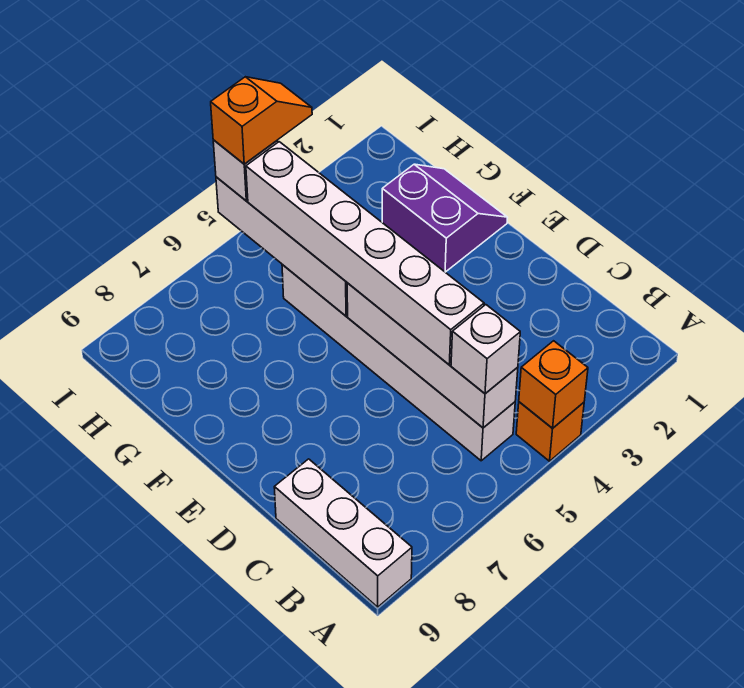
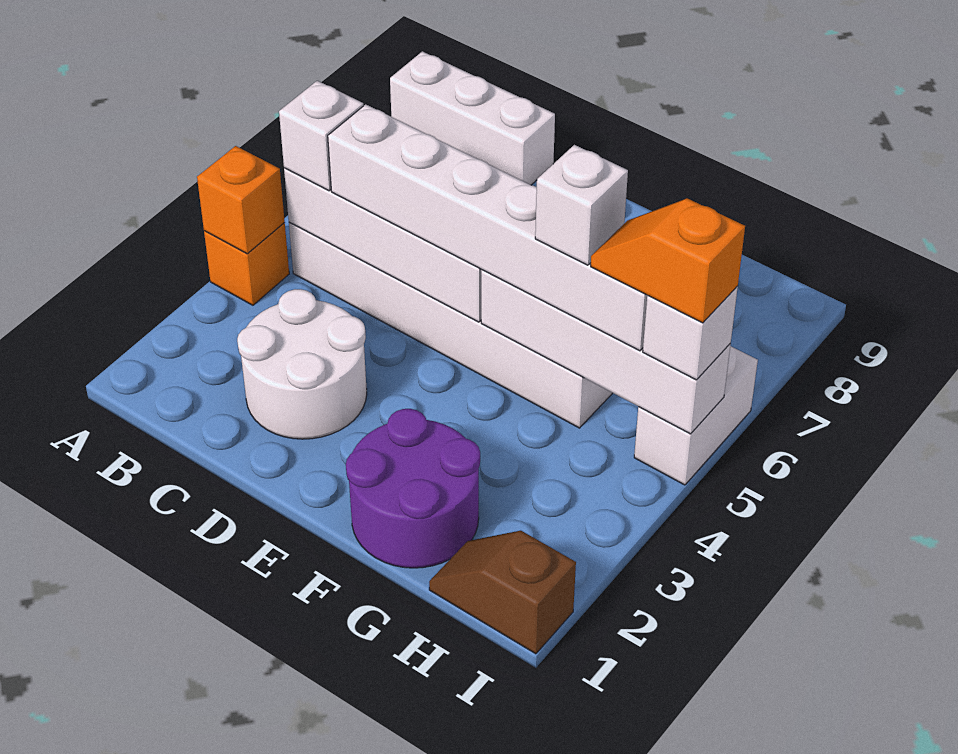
none -> white round brick C2:D3 level 1
purple slope F1:G2 level 1 top 2 -> purple round brick F1:G2 level 1
none -> white brick G5 level 4
none -> brown slope H1:I1 level 1 top I
orange slope I4:I5 level 4 top 5 -> orange slope H5:I5 level 4 top I
none -> white brick I5:I6 level 1

